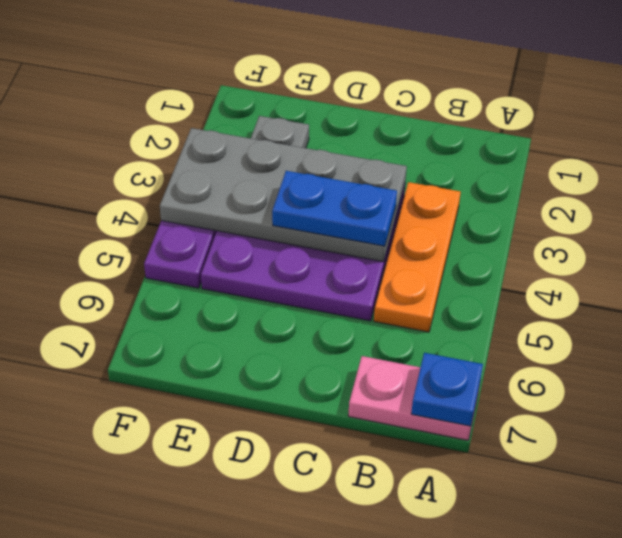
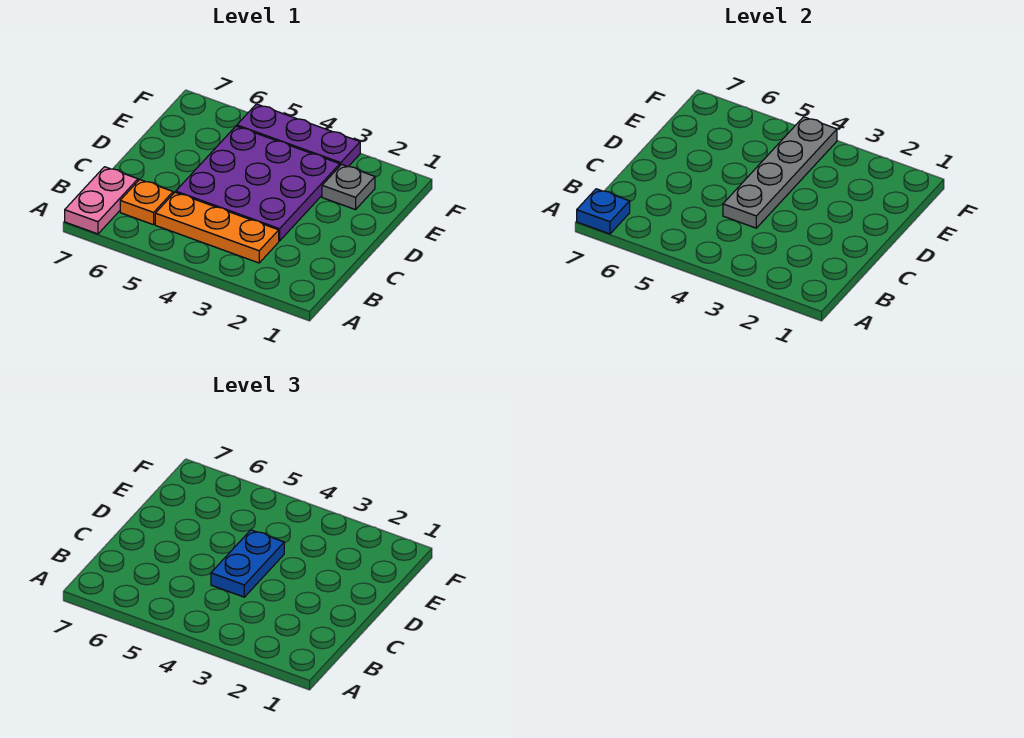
none -> orange plate B6 level 1
grey plate C3:F4 level 2 -> grey plate C4:F4 level 2

